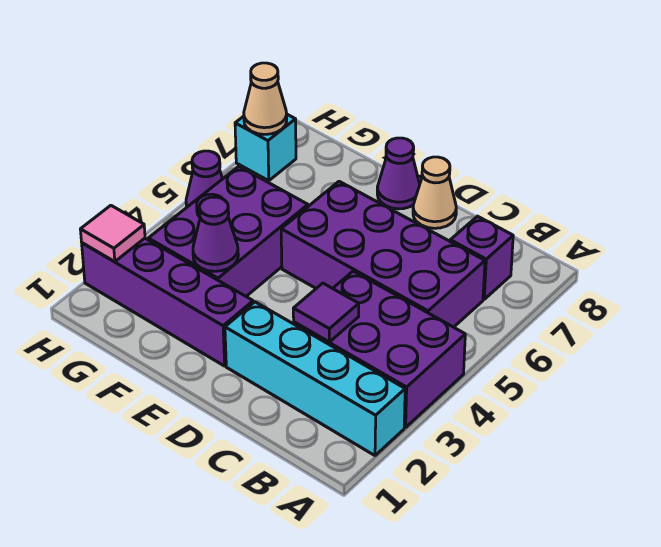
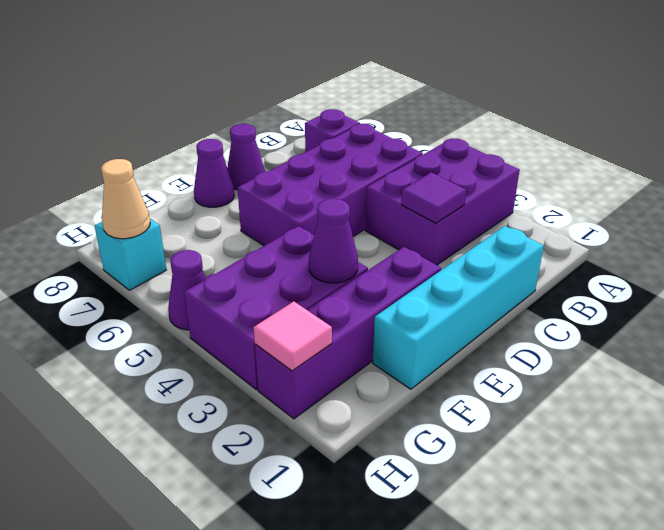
cyan brick A2:D2 level 1 -> cyan brick C1:F1 level 1
tan cone D8 level 1 -> purple cone D8 level 1
purple brick F3:G5 level 1 -> purple brick F3:H4 level 1

